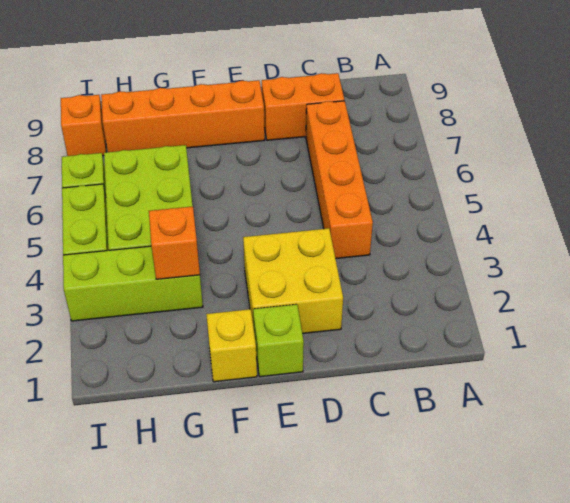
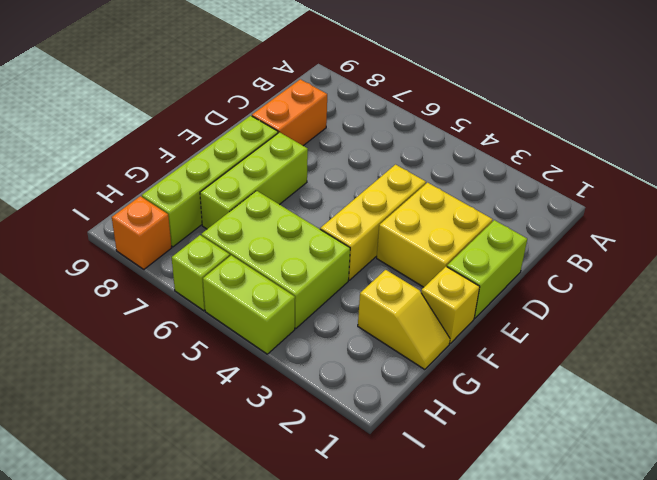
orange brick C4:C7 level 1 -> none
none -> yellow brick D4:F4 level 1
lime brick E1 level 1 -> lime brick D1:E1 level 1
orange brick E8:H8 level 1 -> lime brick E8:H8 level 1
none -> yellow slope G1:G2 level 1 top 2
lime brick G3:I3 level 1 -> lime brick E7:G7 level 1
orange brick G3 level 2 -> none

